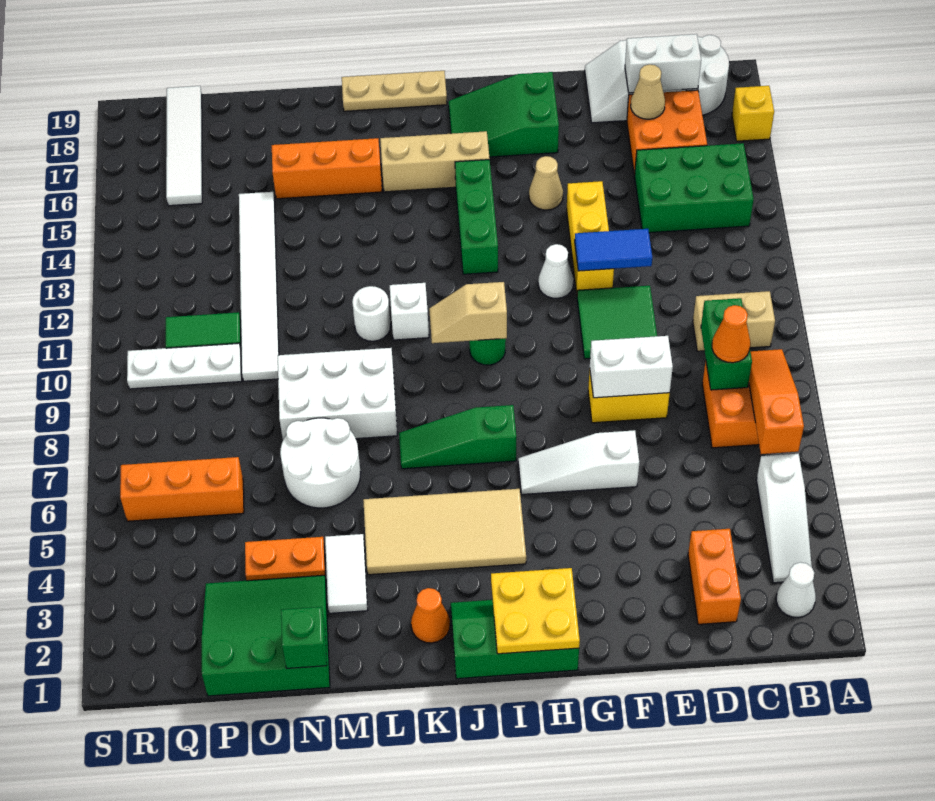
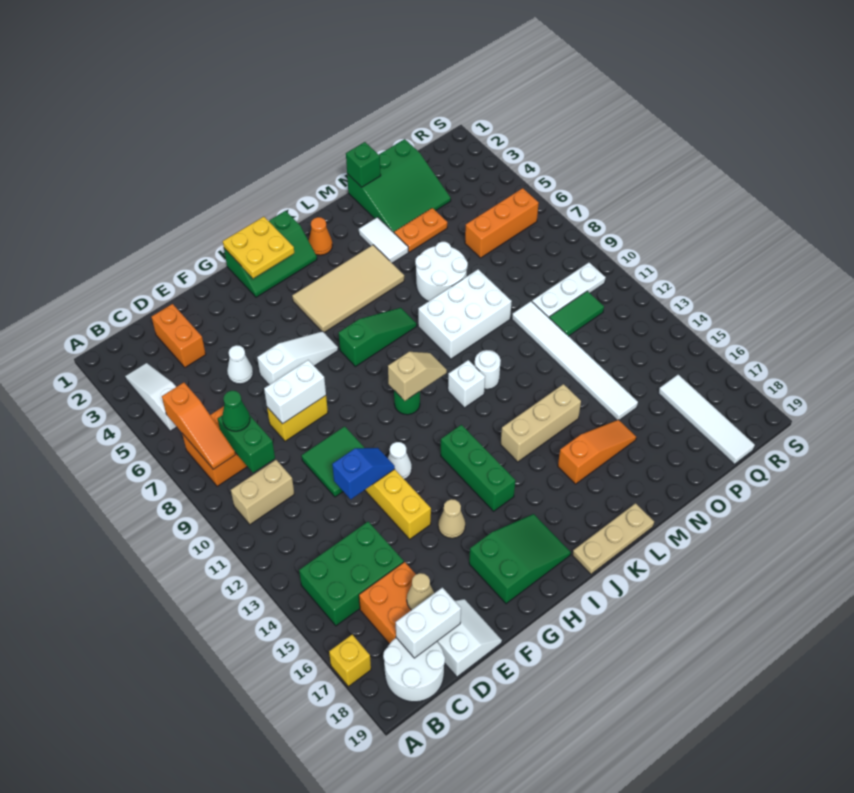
white cone B2 level 1 -> white cone E5 level 1
orange cone C8 level 3 -> green cone C8 level 3
blue tile E12:F12 level 2 -> blue slope E12:F12 level 2 top E
tan brick I16:K16 level 1 -> tan brick K14:M14 level 1
orange brick L16:N16 level 1 -> orange slope L16:N16 level 1 top L

